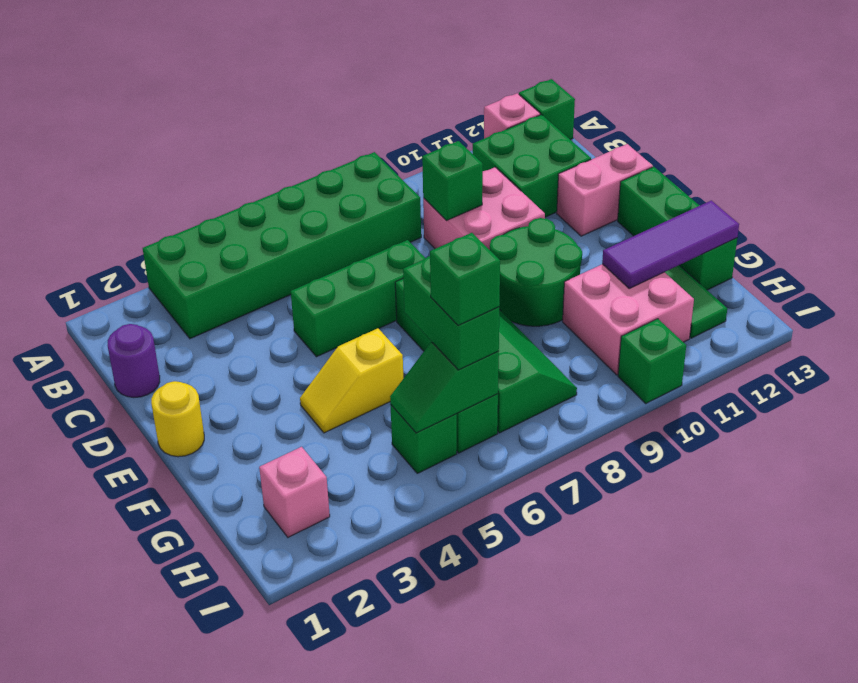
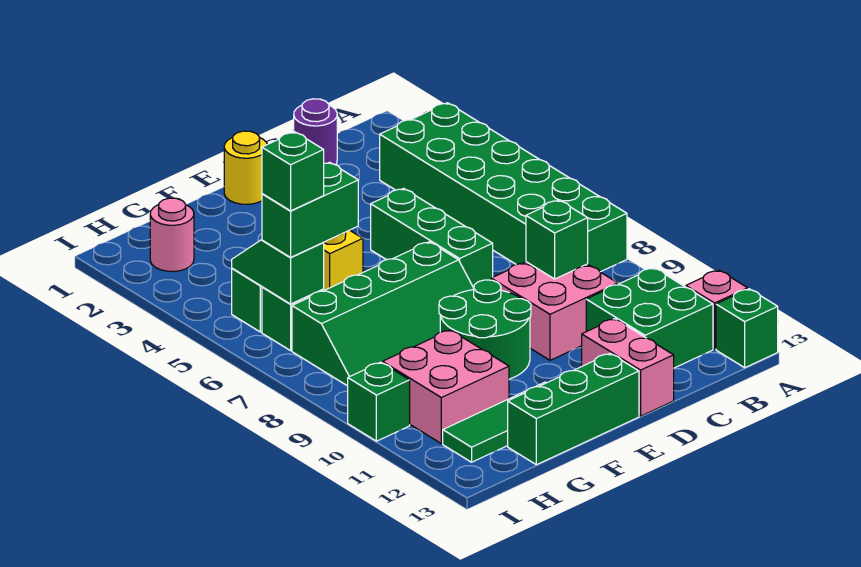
purple tile G11:G13 level 2 -> none
pink brick H2 level 1 -> pink round brick H2 level 1

